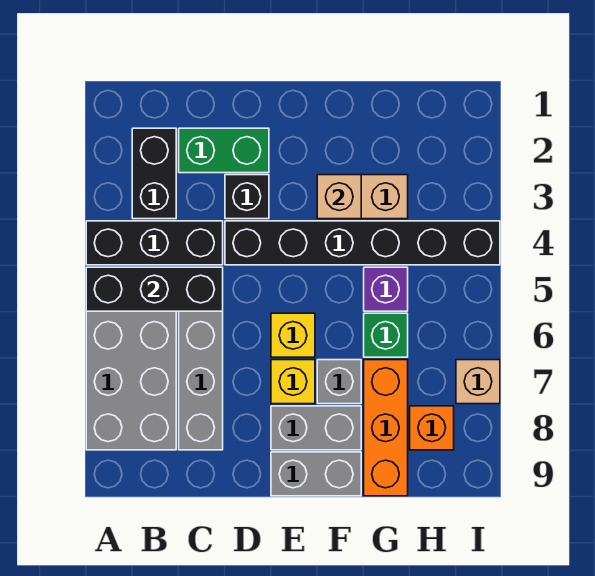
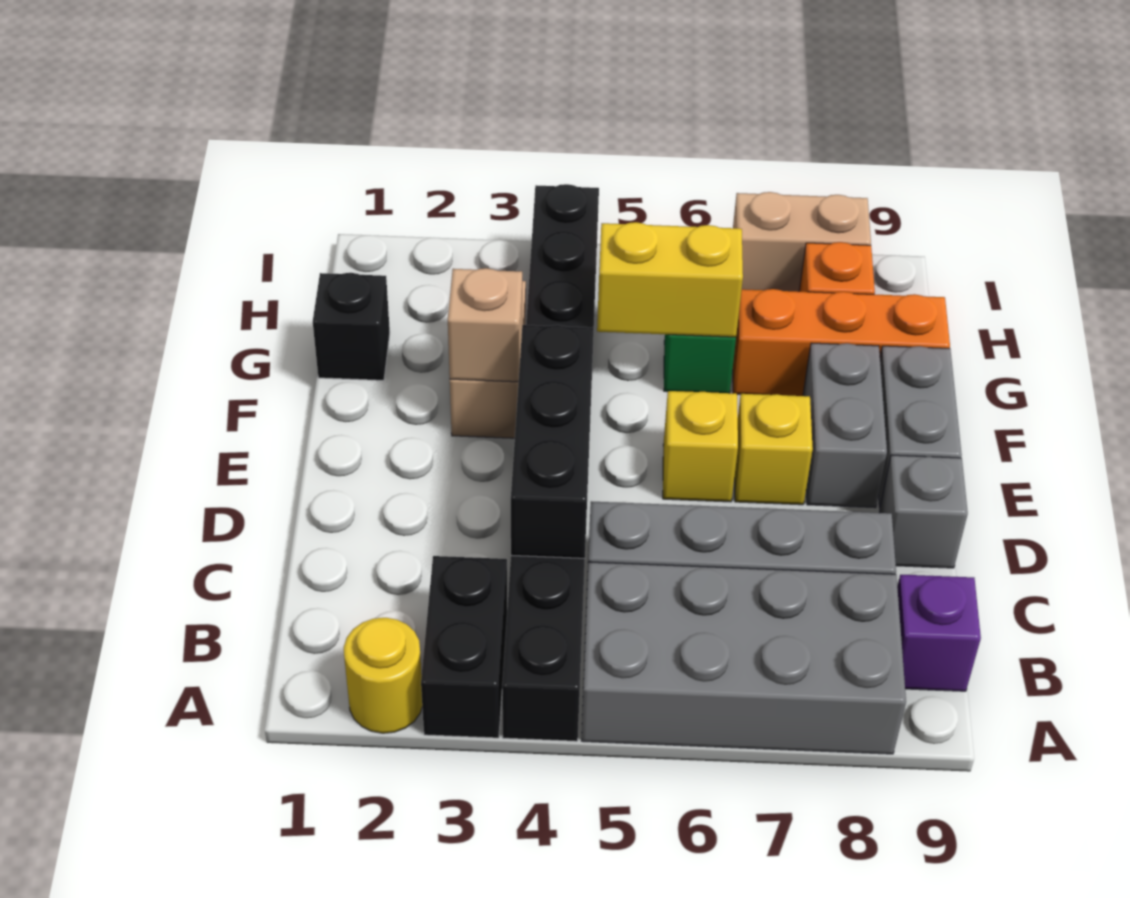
none -> yellow round brick A2 level 1
black brick A5:C5 level 2 -> black brick C4:E4 level 2
black brick B2:B3 level 1 -> black brick A3:B3 level 1
green brick C2:D2 level 1 -> none
black brick D3 level 1 -> black brick G1 level 1
grey brick F7 level 1 -> grey brick D9 level 1
purple brick G5 level 1 -> purple brick B9 level 1
none -> yellow brick G5:G6 level 2
tan brick I7 level 1 -> tan brick I7:I8 level 1

